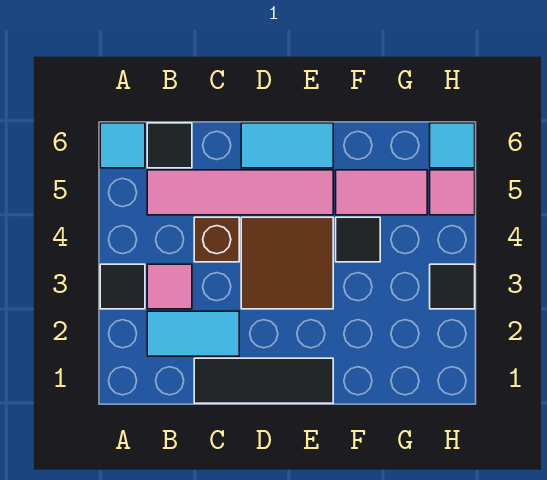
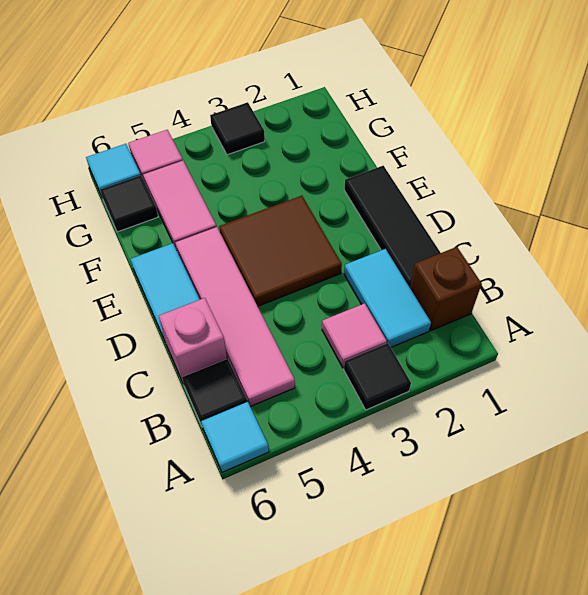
brown brick C4 level 1 -> brown brick B1 level 1
none -> pink brick C6 level 1
black tile F4 level 1 -> black tile G6 level 1

